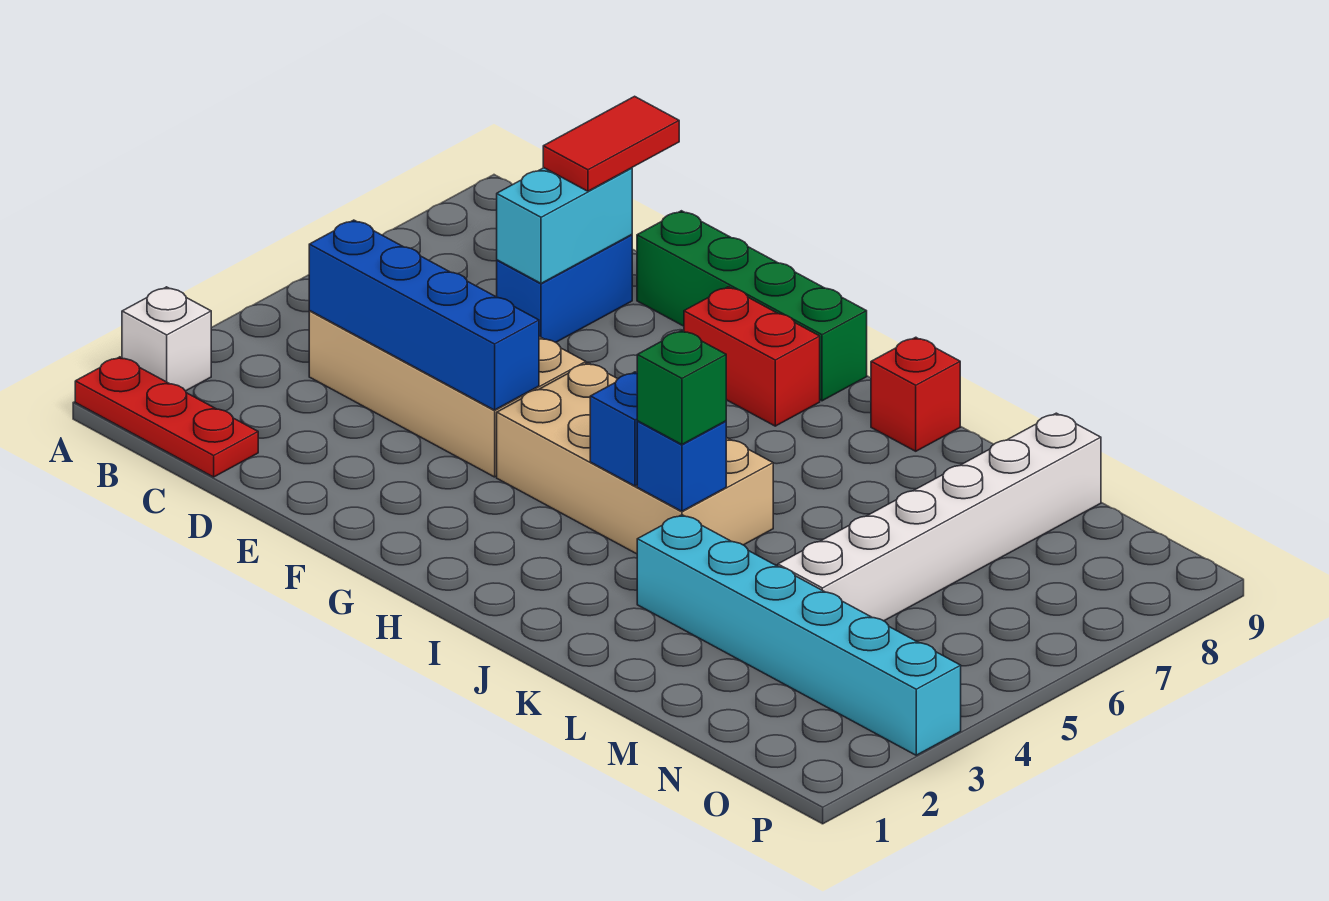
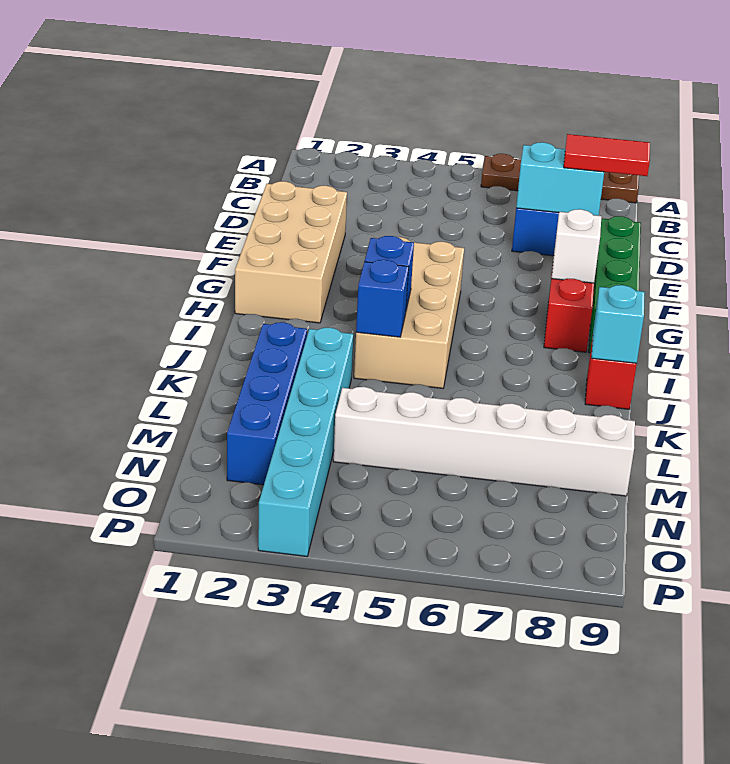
red plate A1:C1 level 1 -> none
white brick A2 level 1 -> white brick G8 level 2
none -> brown plate A6:A9 level 1
tan brick C4:F5 level 1 -> tan brick E1:H2 level 1
blue brick C4:F4 level 2 -> blue brick K2:N2 level 1
green brick J4 level 3 -> none
none -> cyan brick J9 level 2

